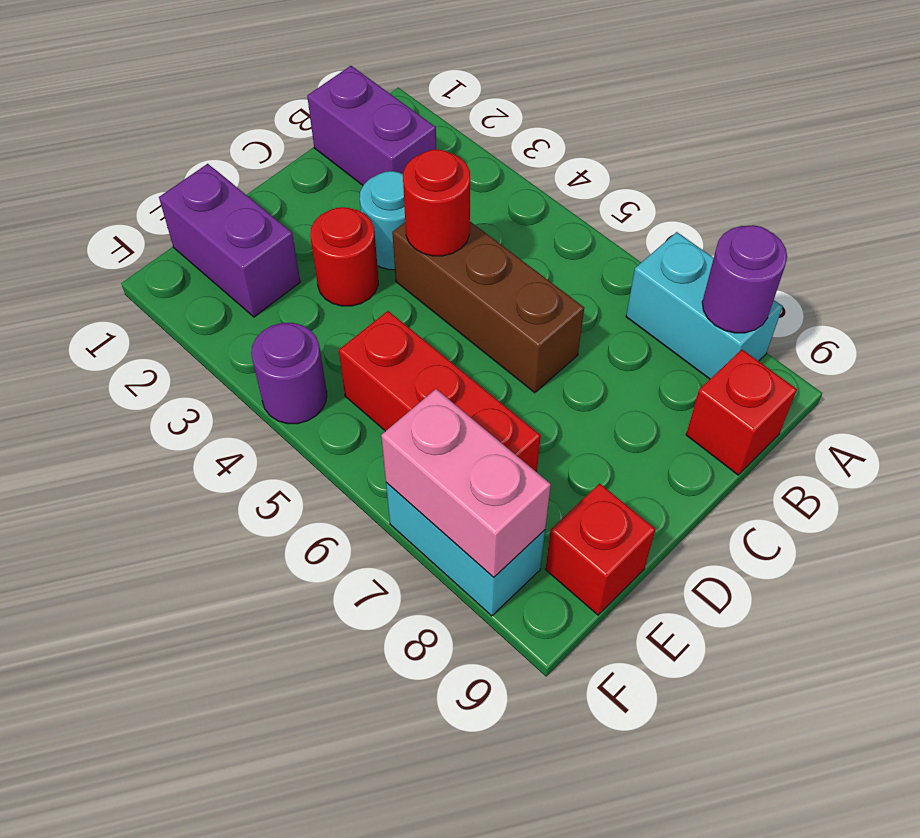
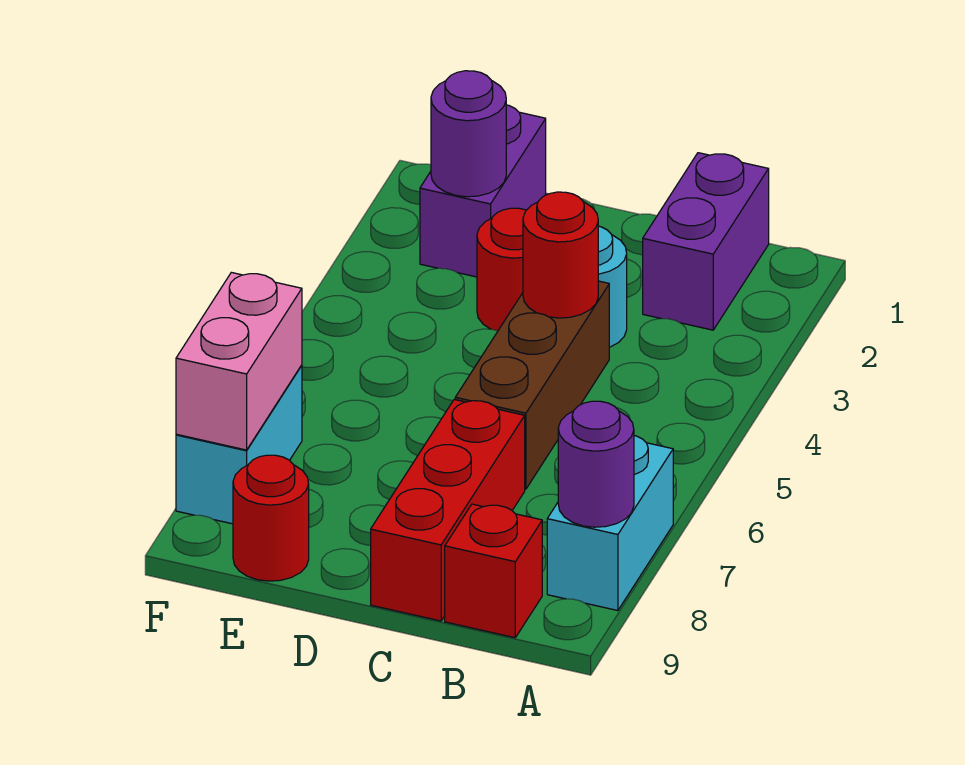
red brick E5:E7 level 1 -> red brick C7:C9 level 1
red brick E9 level 1 -> red round brick E9 level 1
purple round brick F4 level 1 -> purple round brick E2 level 2

